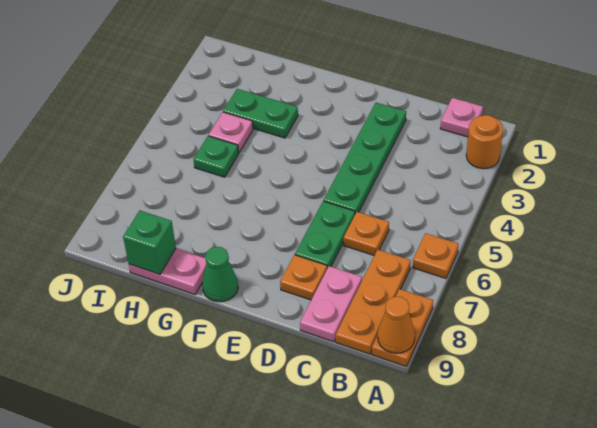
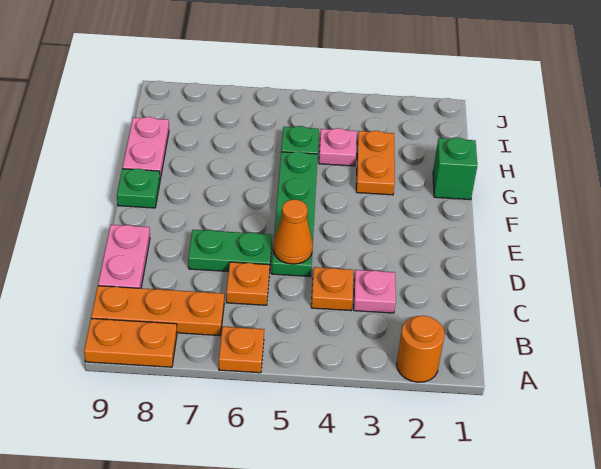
orange cone A9 level 2 -> orange cone D5 level 2
pink plate B1 level 1 -> pink plate C3 level 1
pink plate C8:C9 level 1 -> pink plate C9:D9 level 1
green plate D2:D5 level 1 -> green plate D5:G5 level 1
orange plate D8 level 1 -> orange plate C4 level 1
green cone F9 level 1 -> green plate F9 level 1
green plate G3:H3 level 1 -> orange plate G3:H3 level 1
green brick H9 level 2 -> green brick G1 level 1

